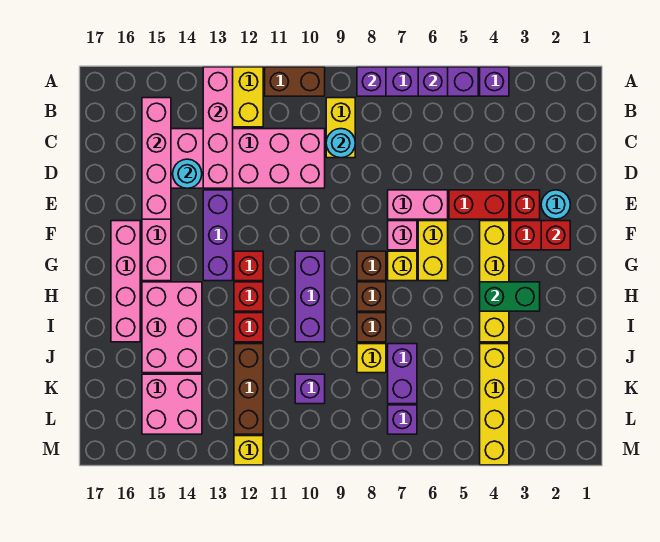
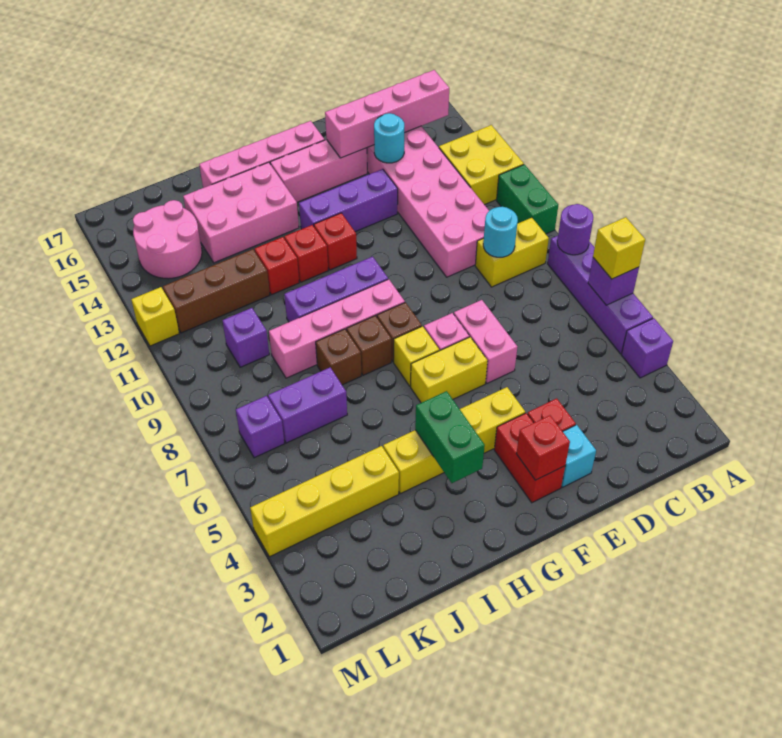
purple brick A8 level 2 -> purple round brick A8 level 2
brown brick A10:A11 level 1 -> green brick A10:A11 level 1
pink brick A13:D13 level 2 -> pink brick G9:J9 level 1
cyan round brick E2 level 1 -> cyan brick E2 level 1
red brick E4:E5 level 1 -> none
yellow brick J8 level 1 -> yellow brick A6 level 3
pink brick K14:L15 level 1 -> pink round brick K14:L15 level 1

